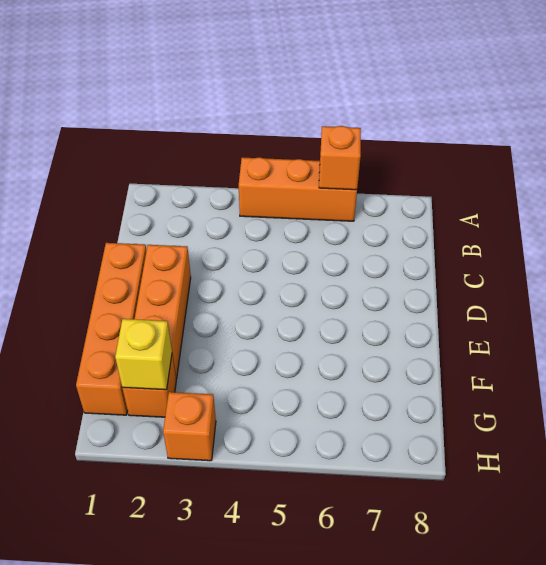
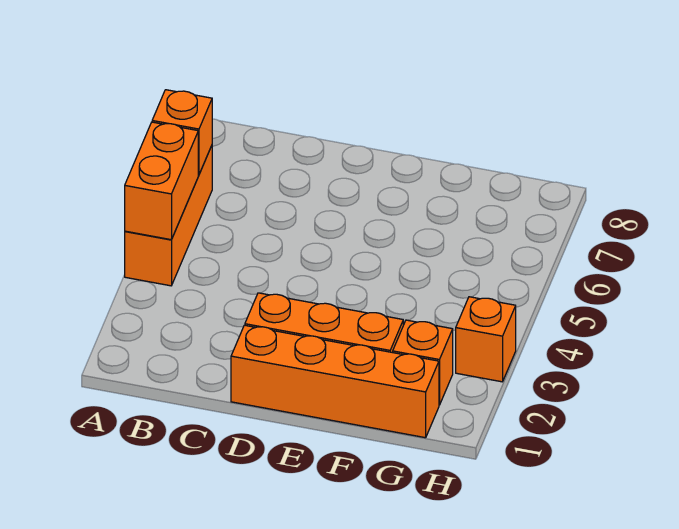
none -> orange brick A4:A5 level 2
yellow brick G2 level 2 -> none

